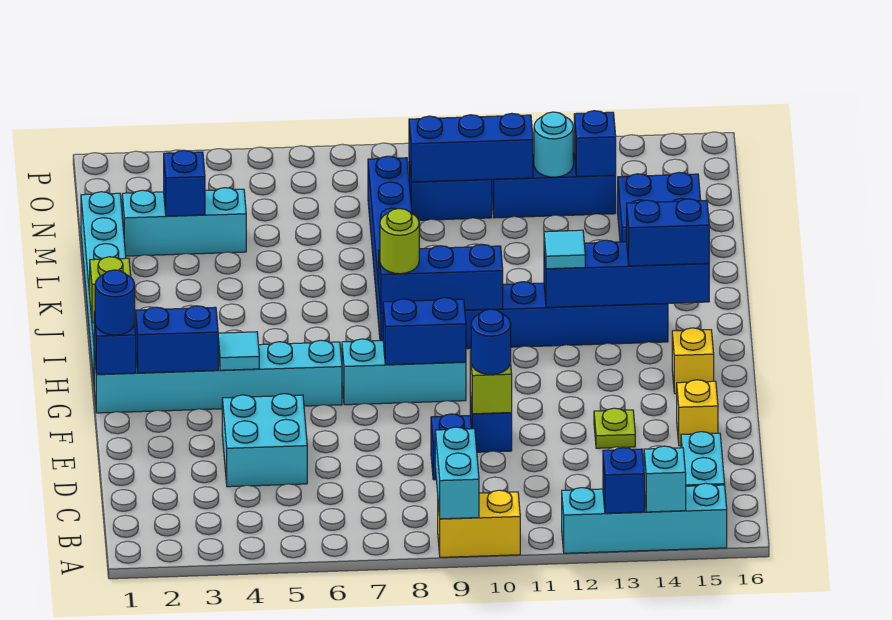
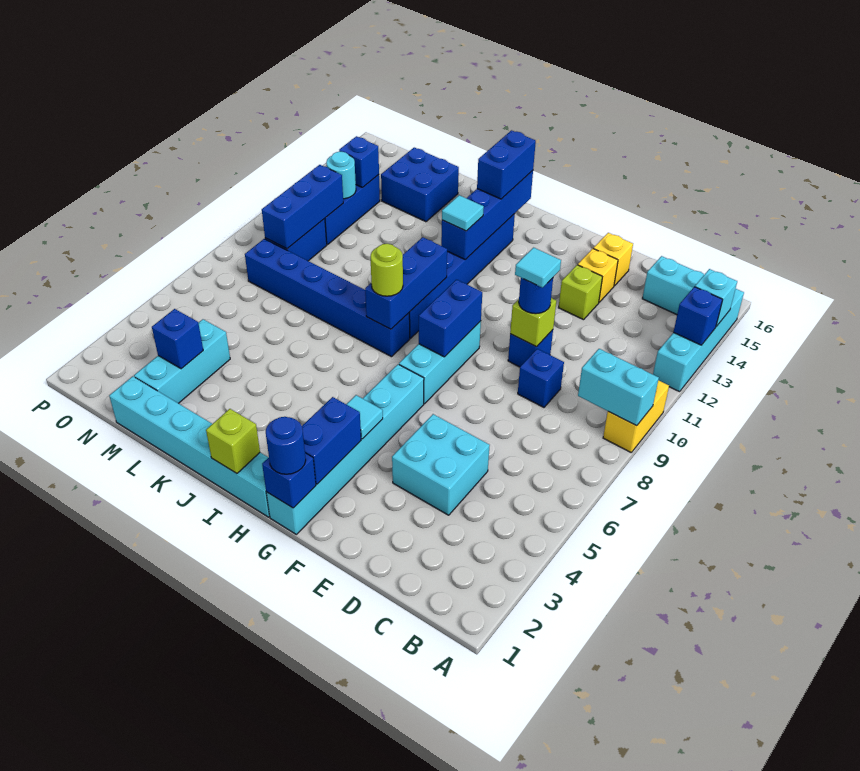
none -> cyan tile E10 level 4
lime plate E13 level 1 -> lime brick E13 level 1
yellow brick G15 level 1 -> yellow brick E14 level 1

